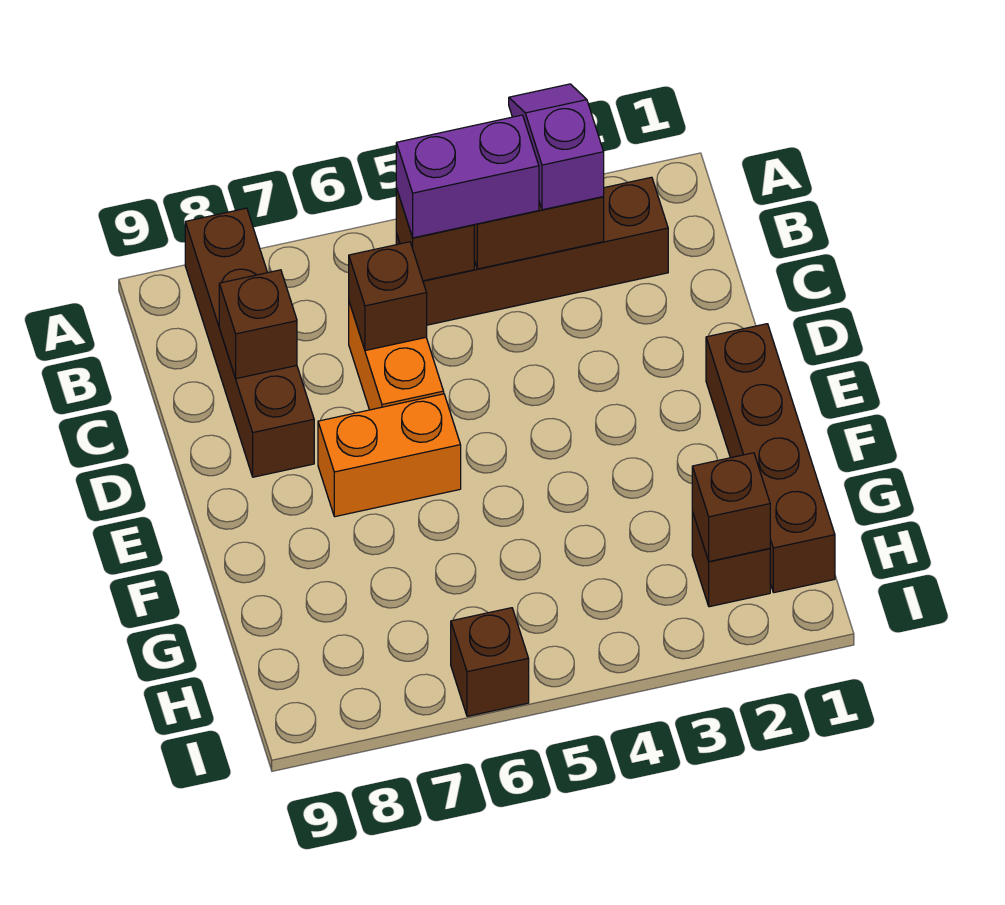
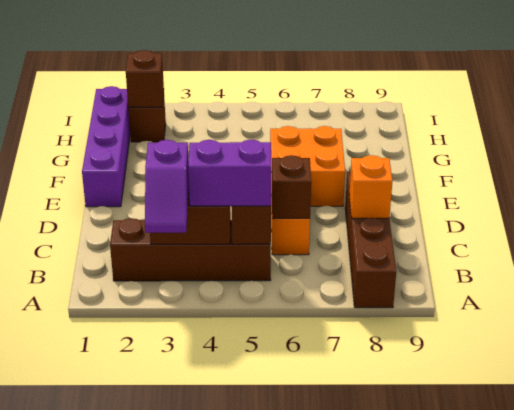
brown brick C8 level 2 -> orange brick C8 level 2
brown brick E1:H1 level 1 -> purple brick E1:H1 level 1
orange brick E6:E7 level 1 -> orange brick E6:F7 level 1
brown brick I6 level 1 -> none

